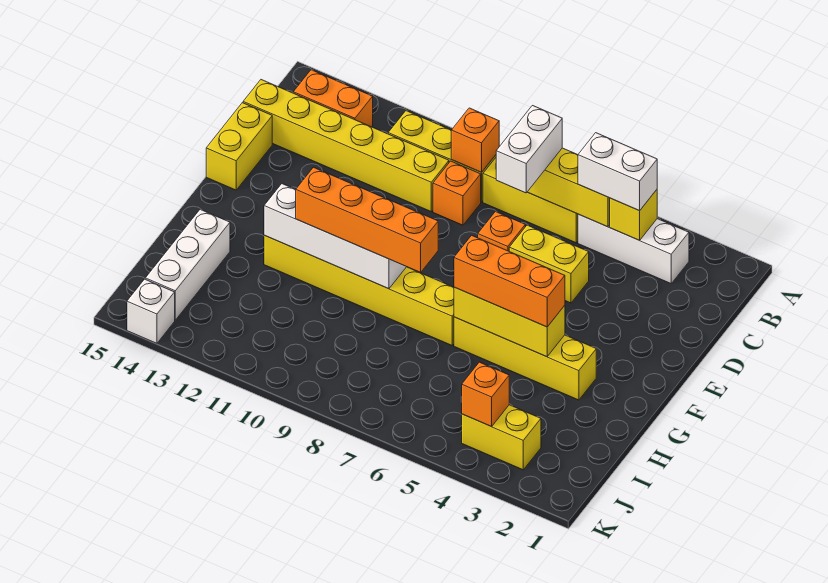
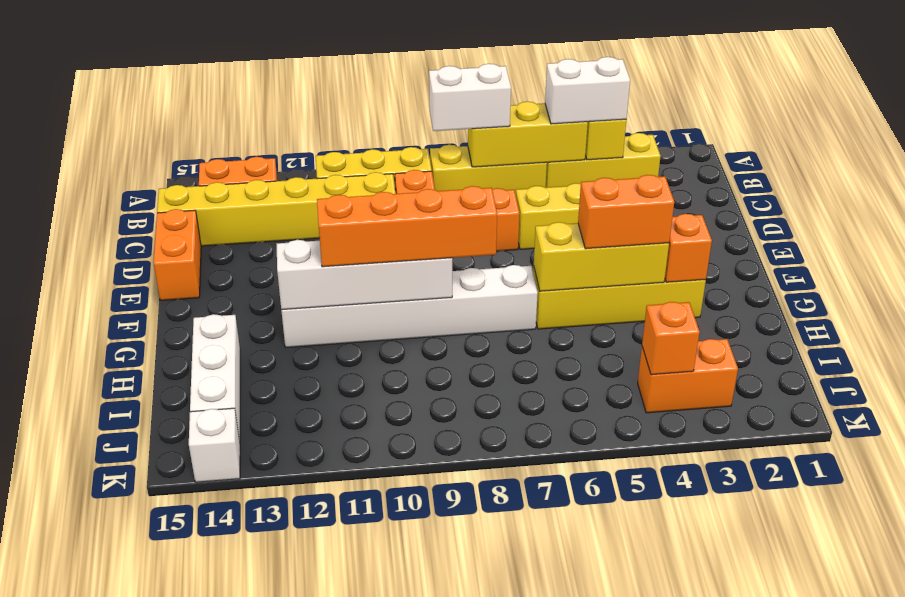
white brick B3:B5 level 1 -> yellow brick B3:B5 level 1
white brick B7:C7 level 3 -> white brick B7:B8 level 3
orange brick B9 level 2 -> orange brick G3 level 2
yellow brick D15:E15 level 1 -> orange brick D15:E15 level 1
orange brick G4:G6 level 3 -> orange brick G4:G5 level 3
yellow brick G7:G12 level 1 -> white brick G7:G12 level 1
yellow brick J3:J4 level 1 -> orange brick J3:J4 level 1

